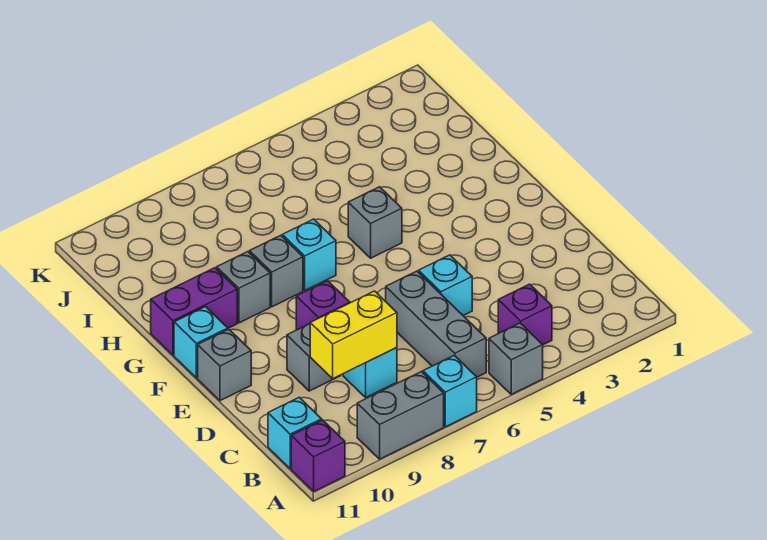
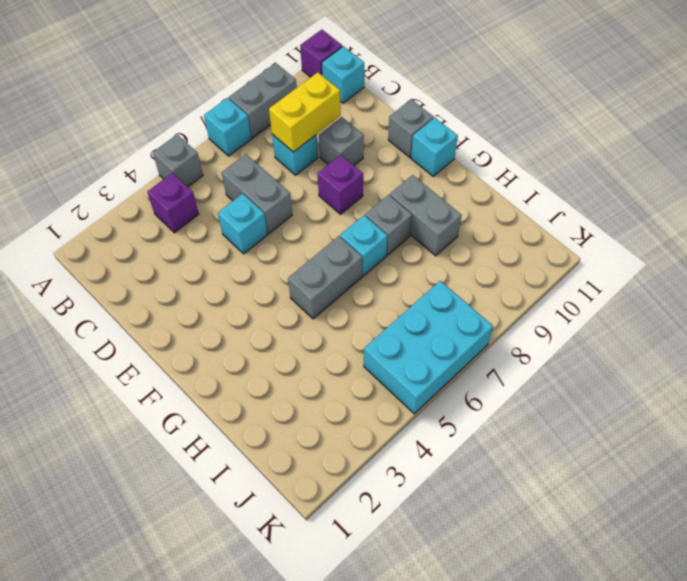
grey brick B6:D6 level 1 -> grey brick C6:D6 level 1
grey brick G5 level 1 -> grey brick G5:G6 level 1
grey brick G9 level 1 -> grey brick G9:H9 level 1
purple brick G10:G11 level 1 -> none
none -> cyan brick J5:K7 level 1

